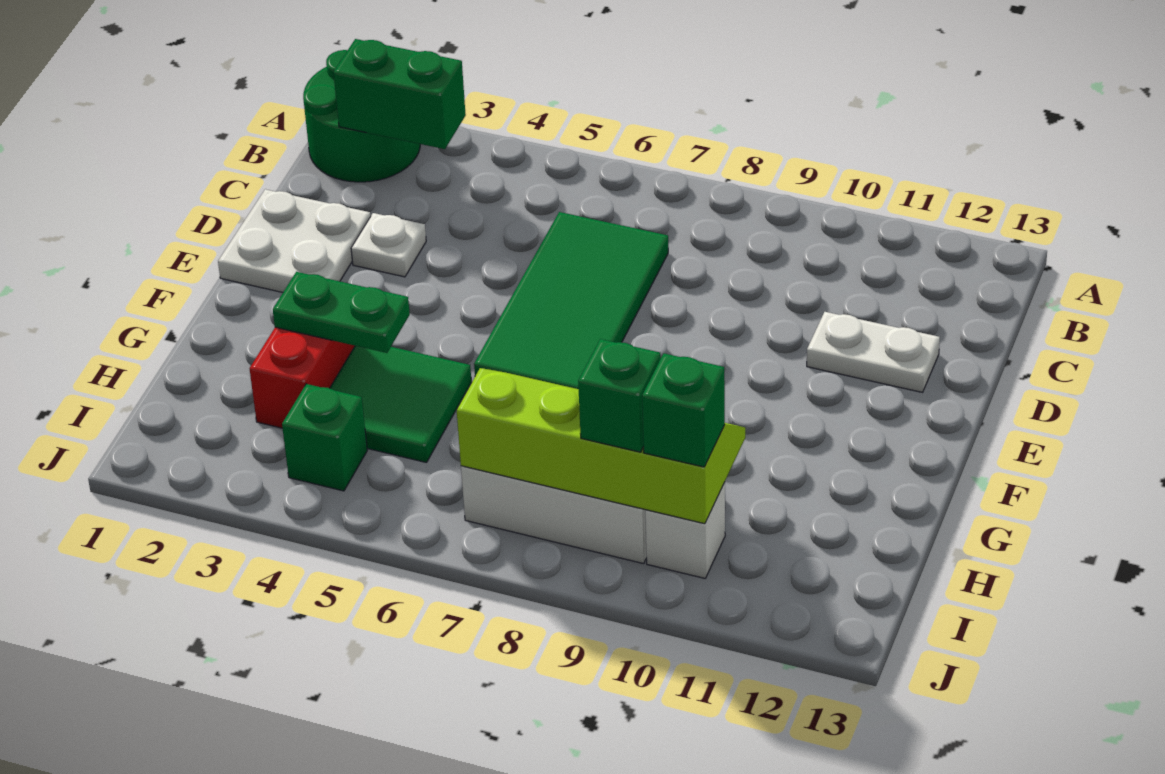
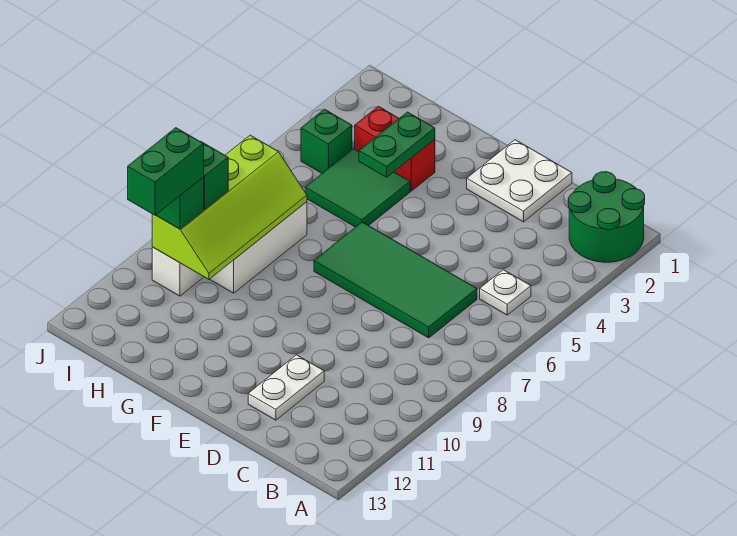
green brick B2:B3 level 2 -> green brick I10:I11 level 4
white plate D3 level 1 -> white plate B5 level 1

